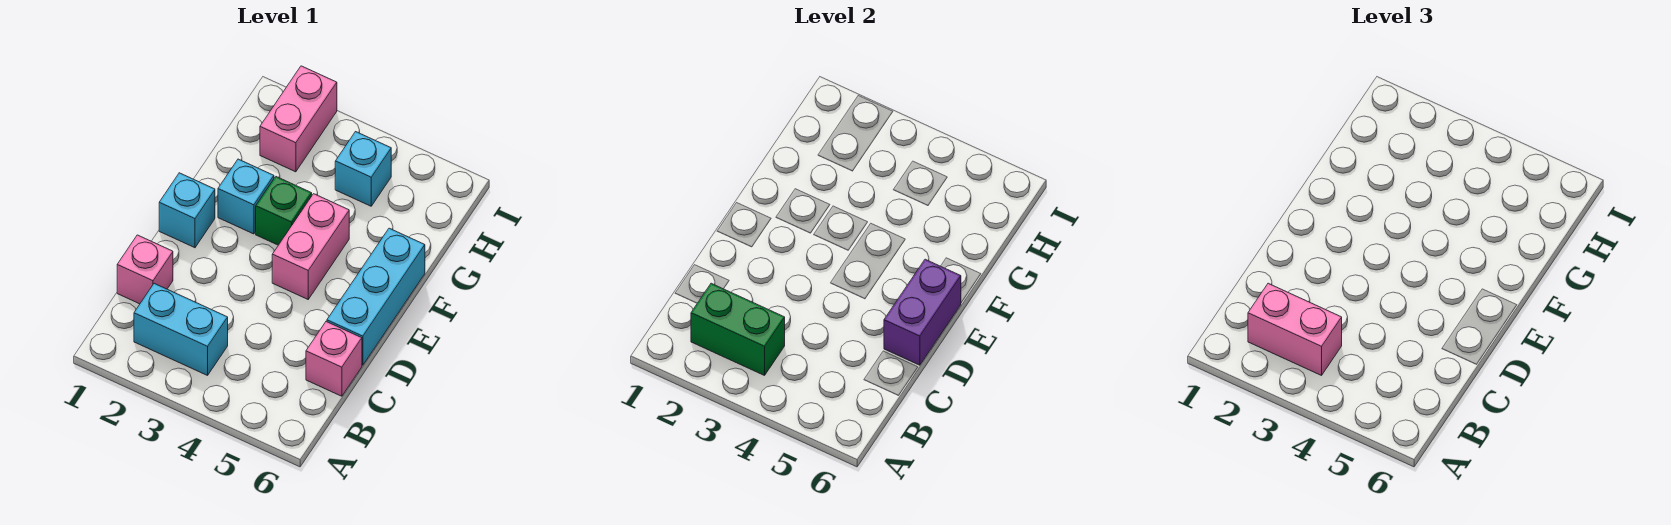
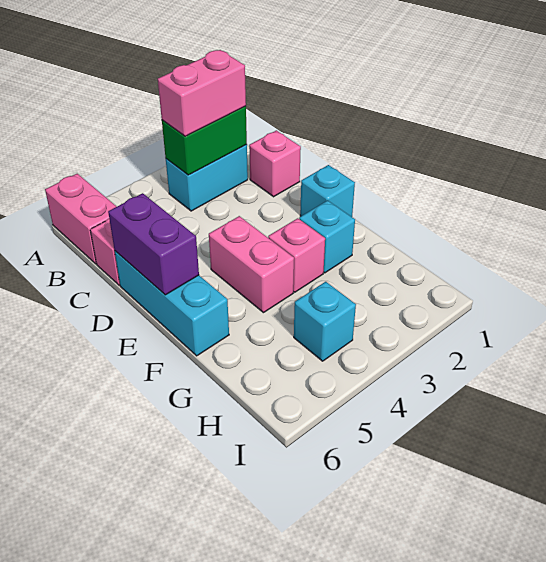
green brick F3 level 1 -> pink brick F3 level 1
pink brick H2:I2 level 1 -> pink brick A6:B6 level 1

